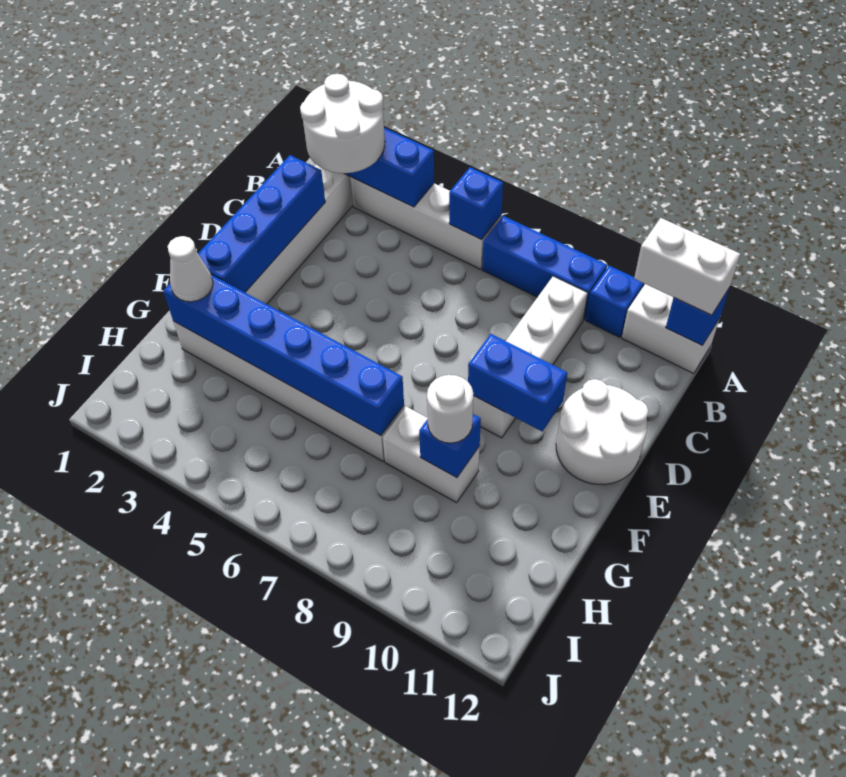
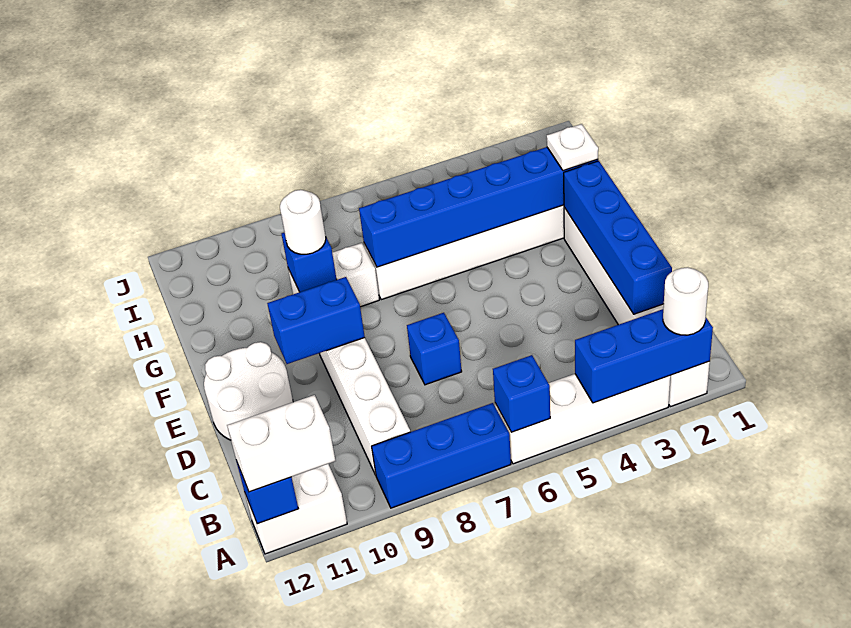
white round brick A2:B3 level 3 -> white round brick A2 level 3
blue brick A10 level 1 -> blue brick D7 level 1
white cone G2 level 3 -> white plate G2 level 3

